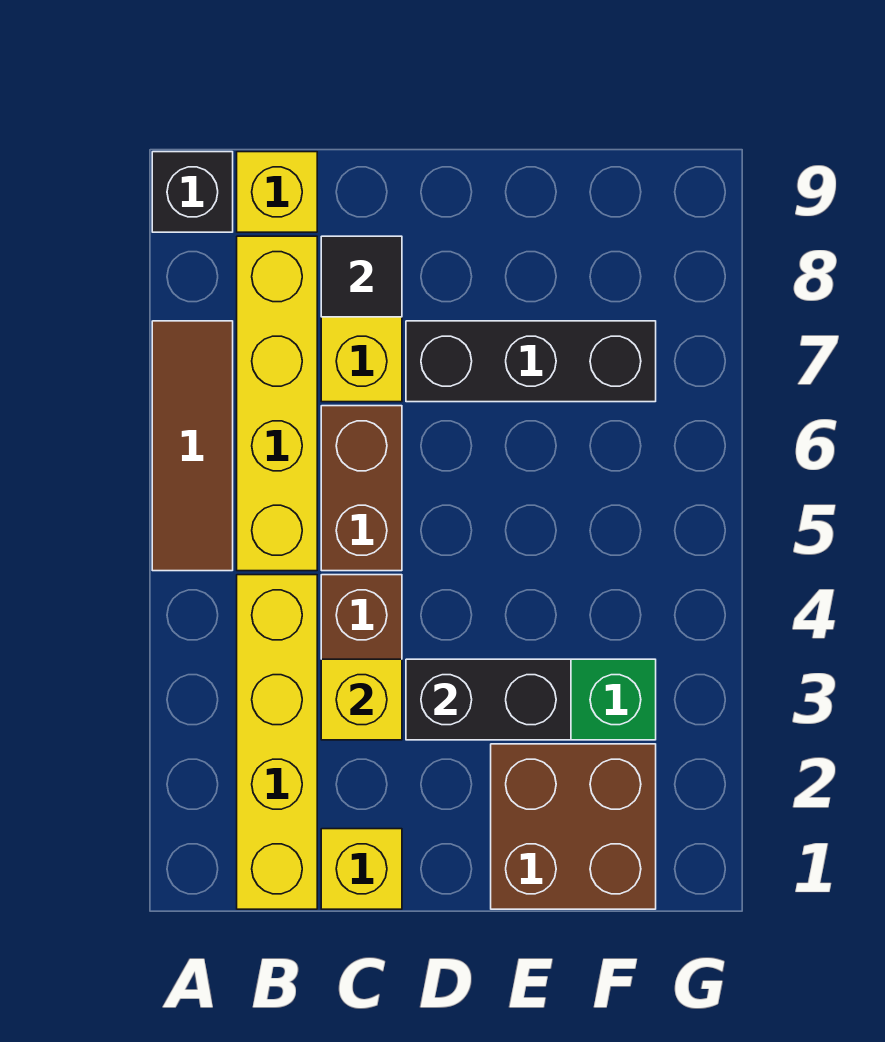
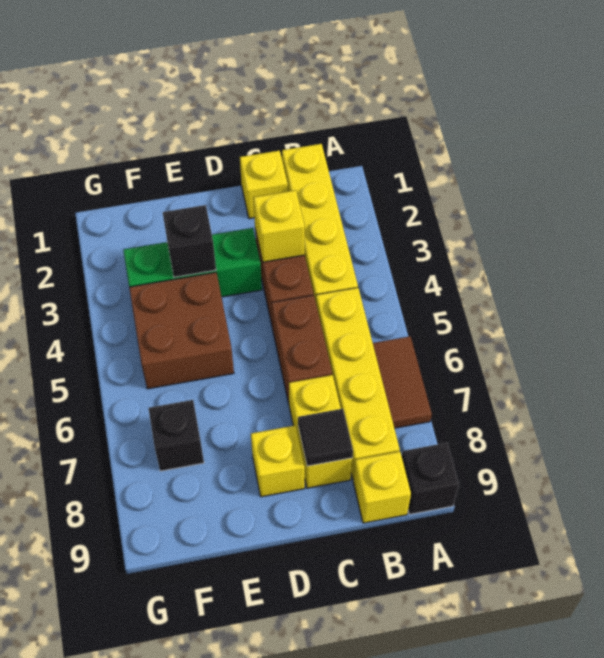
brown tile A5:A7 level 1 -> brown tile A6:A7 level 1
black brick D3:E3 level 2 -> black brick E3 level 2
black brick D7:F7 level 1 -> black brick F7 level 1
none -> yellow brick D8 level 1
brown brick E1:F2 level 1 -> brown brick E4:F5 level 1

